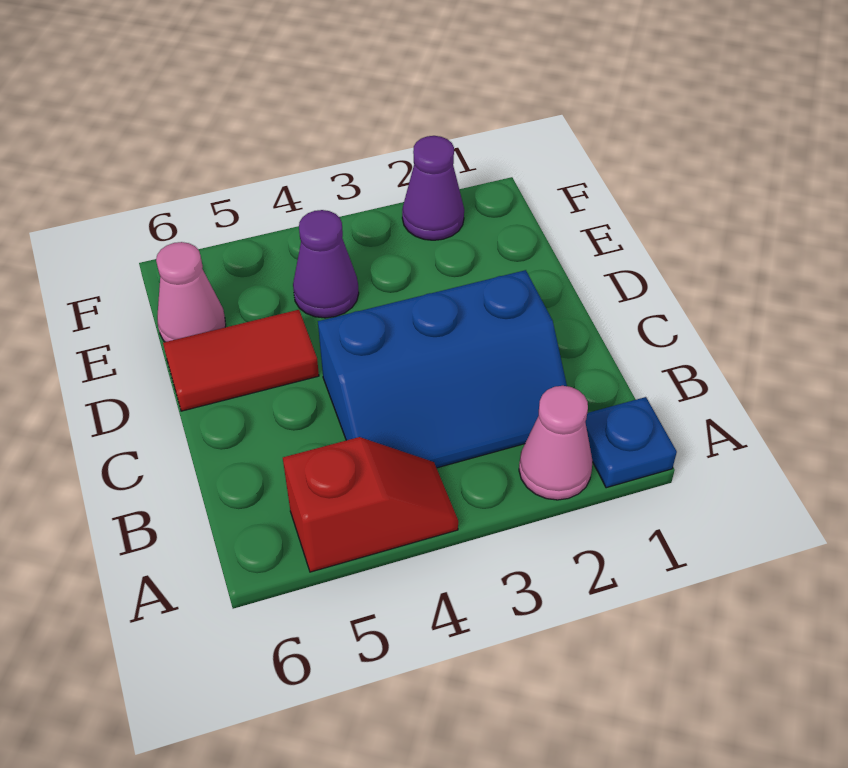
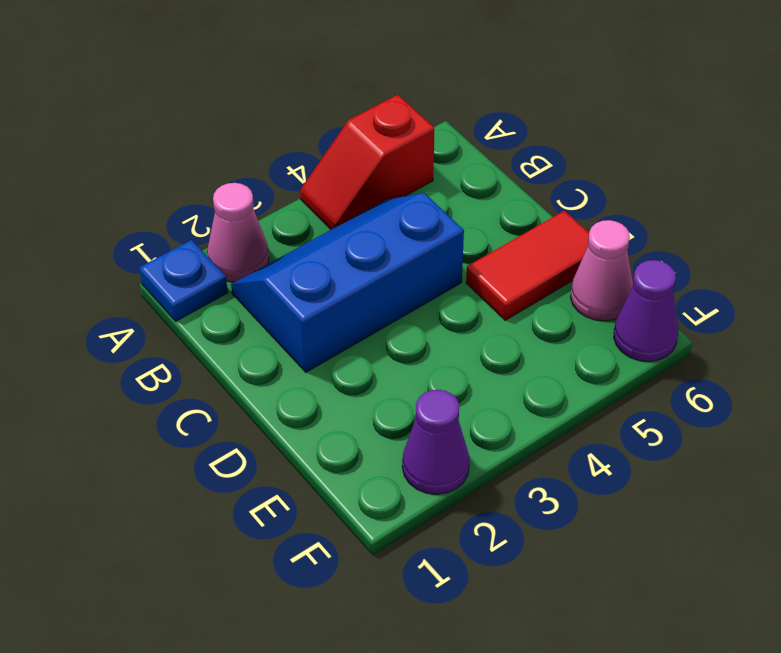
purple cone E4 level 1 -> purple cone F6 level 1

